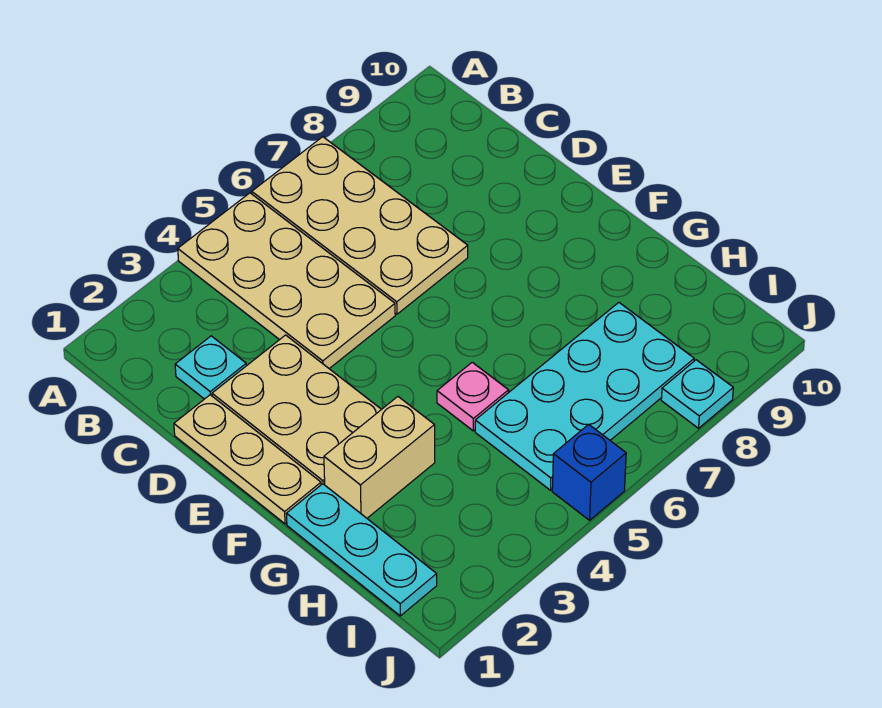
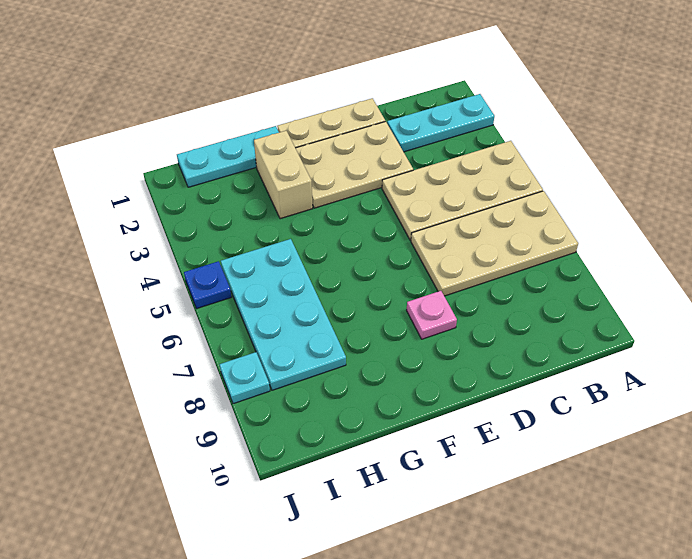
cyan plate C2 level 1 -> cyan plate A2:C2 level 1
pink plate G5 level 1 -> pink plate E8 level 1
blue brick J5 level 1 -> blue plate J5 level 1

